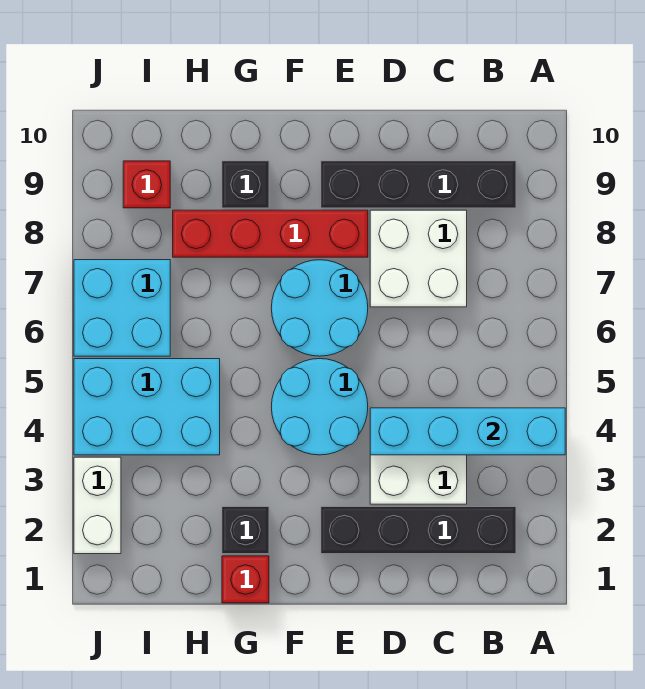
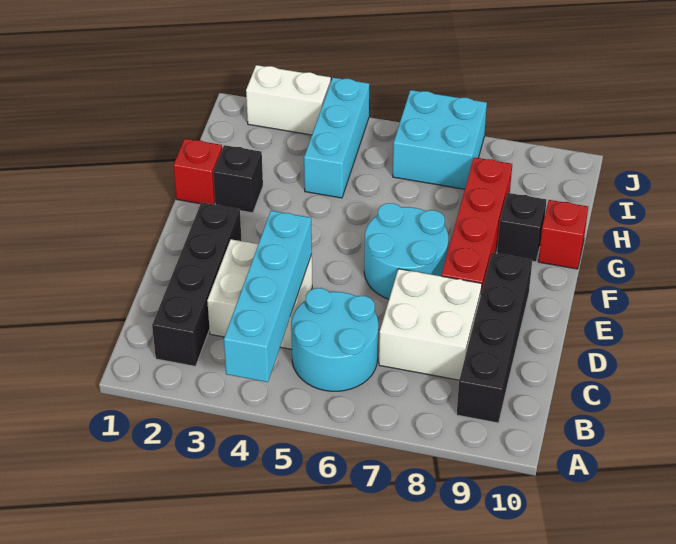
cyan round brick E4:F5 level 1 -> cyan round brick B5:C6 level 1
cyan brick H4:J5 level 1 -> cyan brick H4:J4 level 1
red brick I9 level 1 -> red brick G10 level 1

